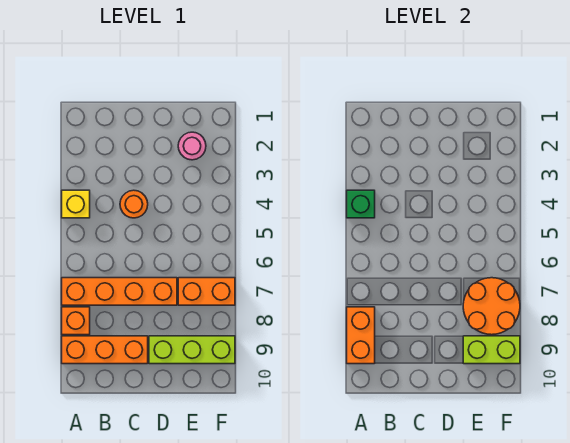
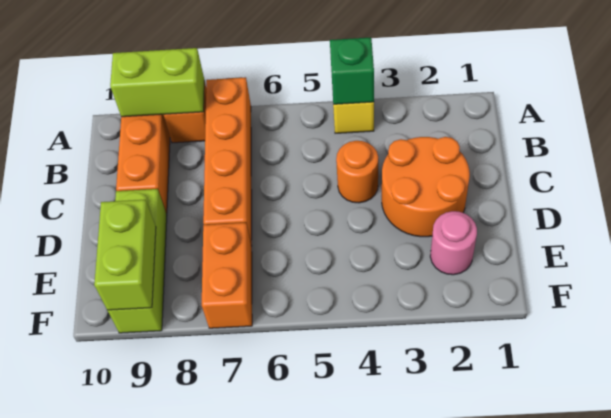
orange brick A8:A9 level 2 -> lime brick A8:A9 level 2
orange round brick E7:F8 level 2 -> orange round brick C2:D3 level 1

